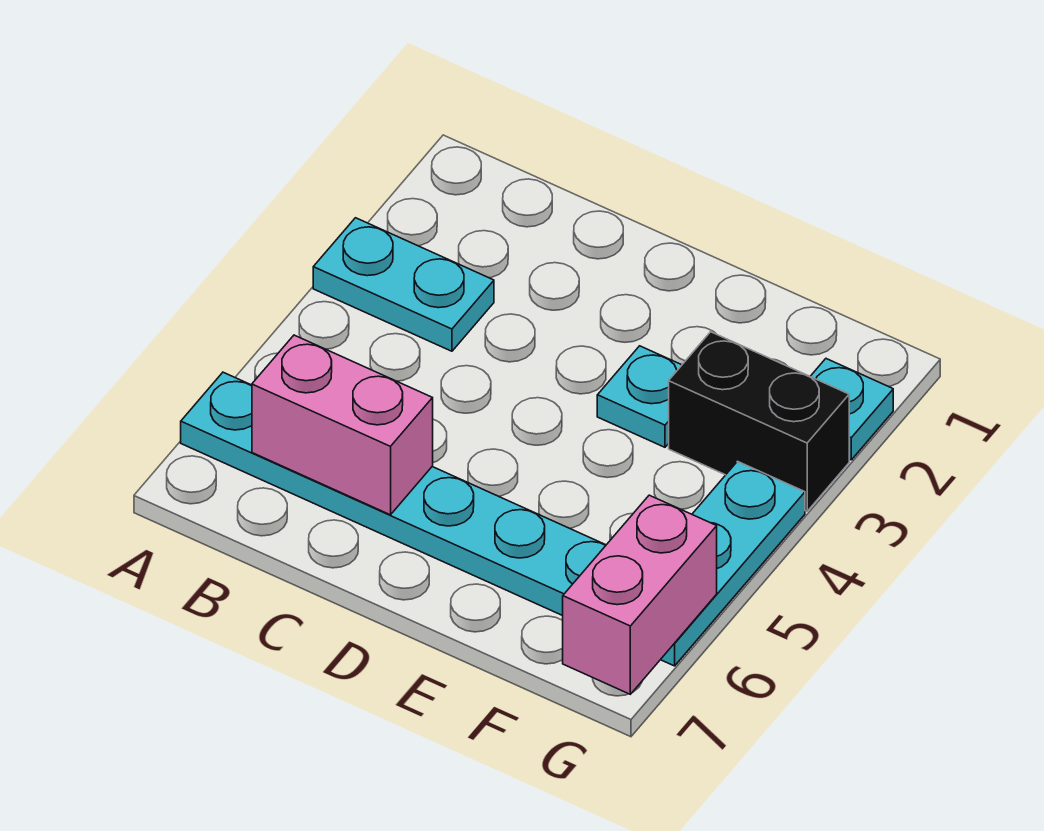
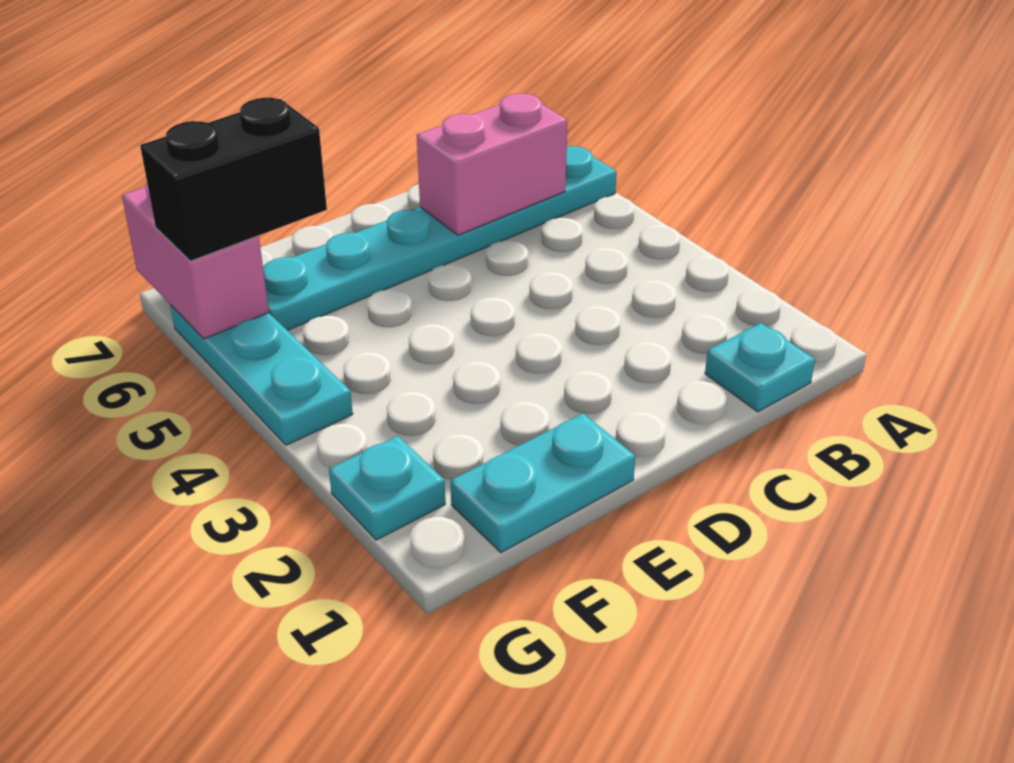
cyan plate A3:B3 level 1 -> cyan plate E1:F1 level 1
cyan plate E3 level 1 -> cyan plate B1 level 1
black brick F3:G3 level 1 -> black brick F6:G6 level 3

